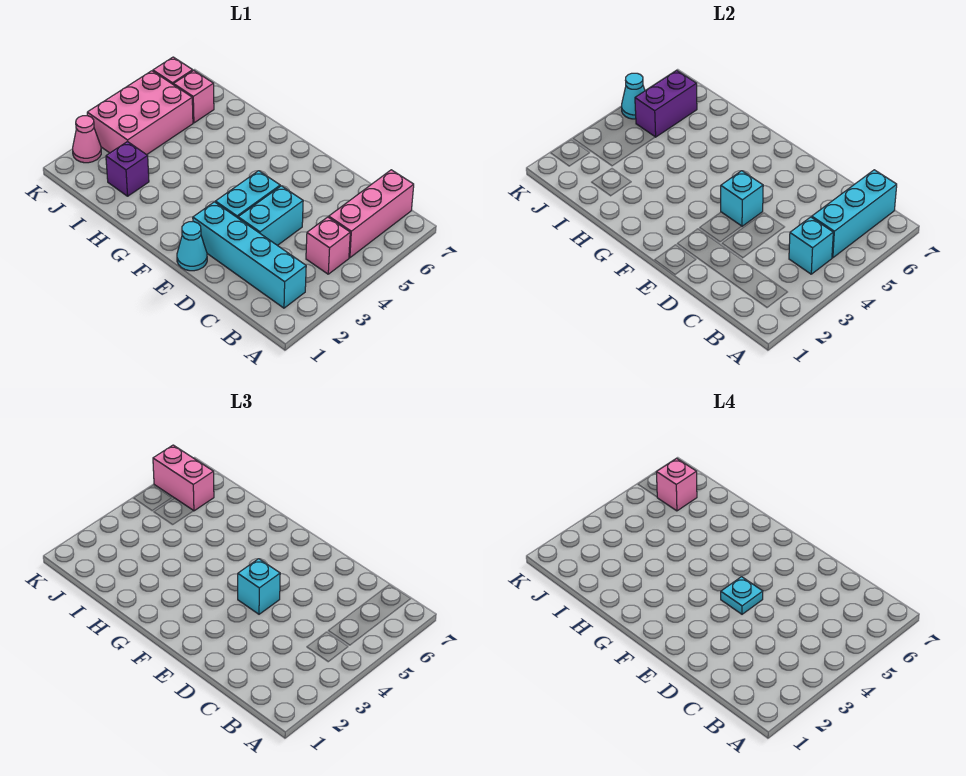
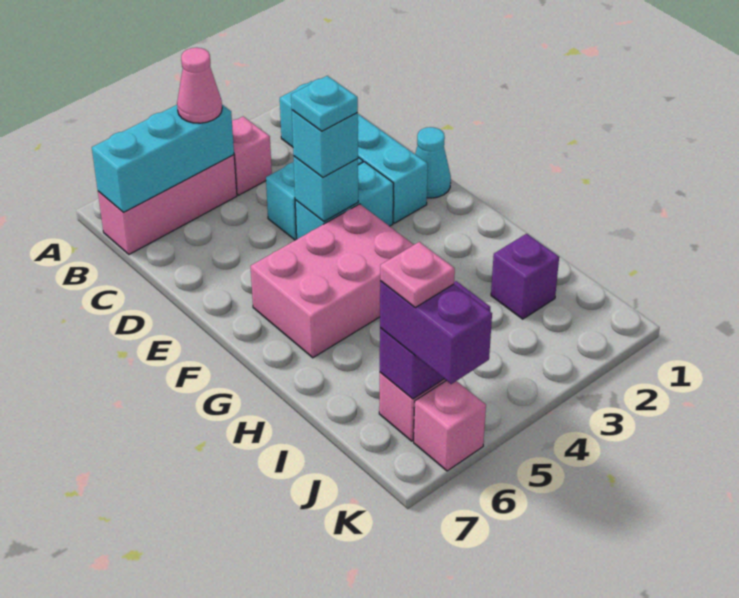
cyan brick B4 level 2 -> none
pink brick J3:K5 level 1 -> pink brick F4:G6 level 1
pink brick J6:K6 level 3 -> purple brick J6:K6 level 3
pink brick J6 level 4 -> pink plate J6 level 4
pink cone K2 level 1 -> pink cone B5 level 3
cyan cone K5 level 2 -> none

